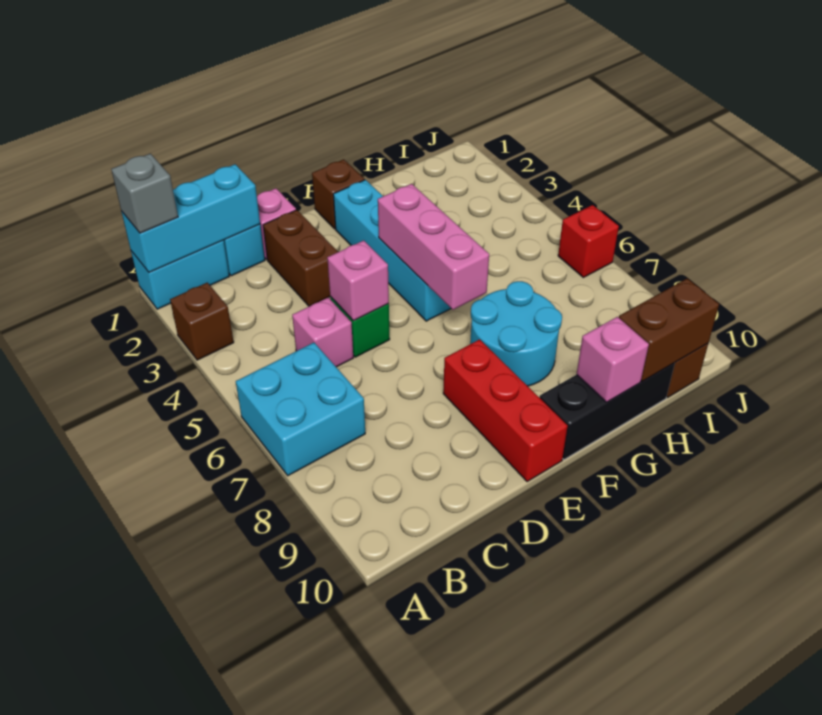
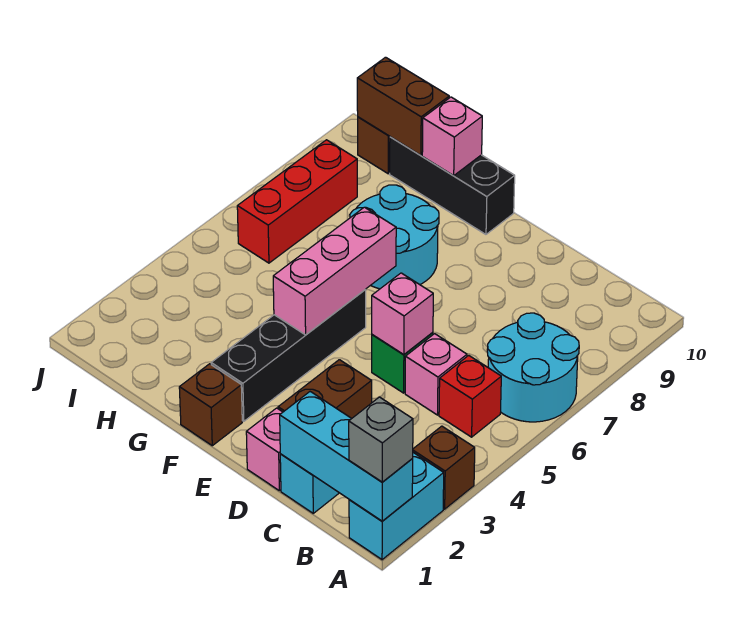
cyan brick A1:B1 level 1 -> cyan brick A1:A2 level 1
cyan brick A6:B7 level 1 -> cyan round brick A6:B7 level 1
red brick E8:E10 level 1 -> red brick I6:I8 level 1
cyan brick F2:F5 level 1 -> black brick F2:F5 level 1
red brick J6 level 1 -> red brick B5 level 1

